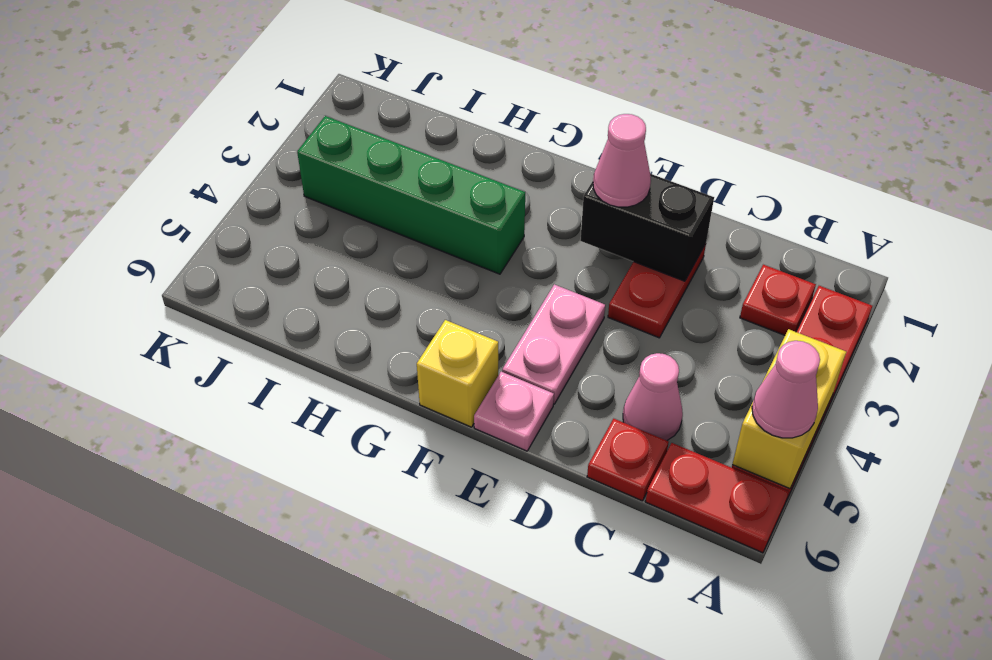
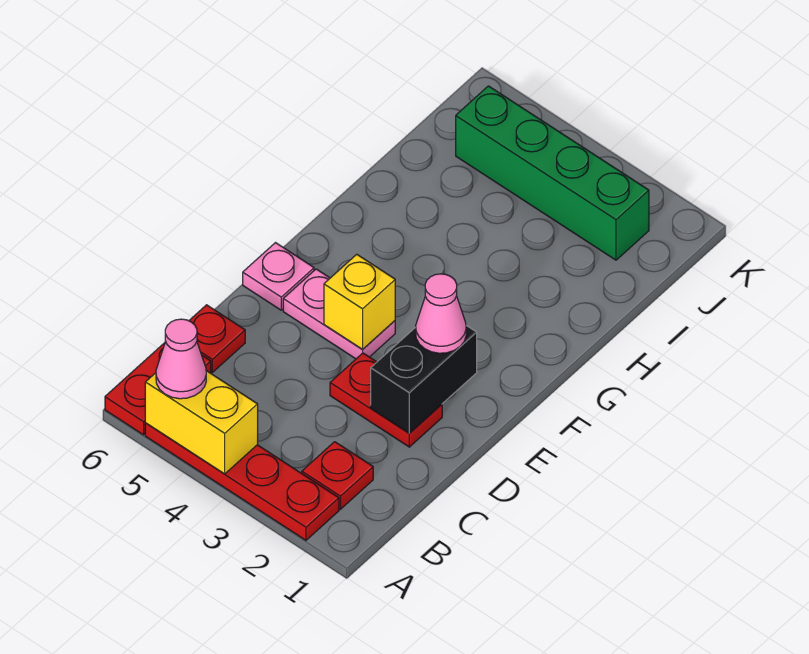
pink cone C5 level 1 -> none
yellow brick F6 level 1 -> yellow brick E4 level 2
green brick G3:J3 level 1 -> green brick J2:J5 level 1

